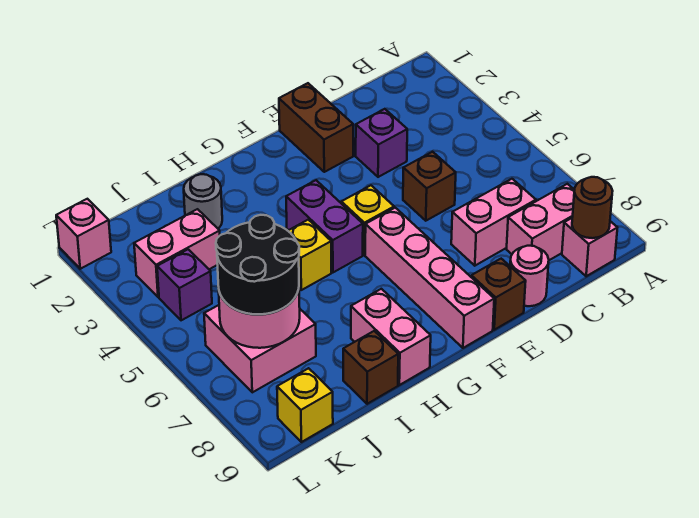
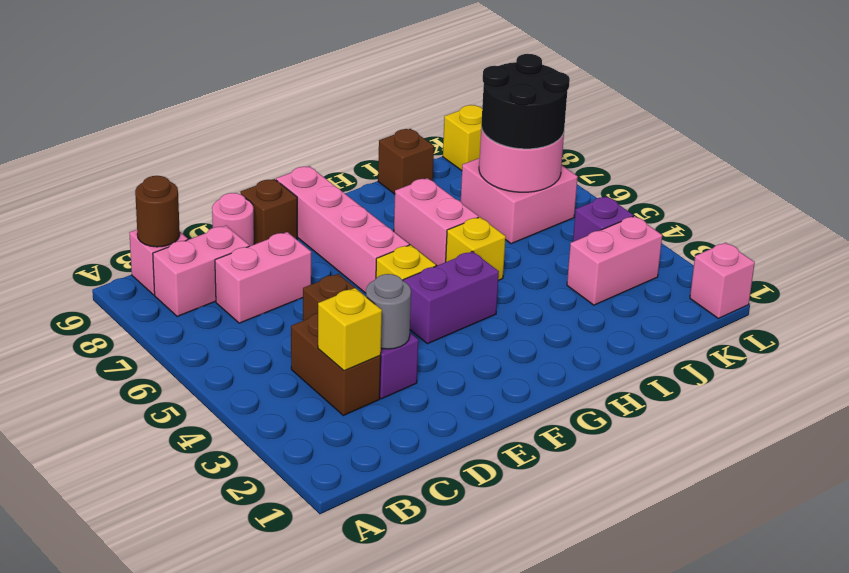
none -> yellow brick C3 level 2
brown brick E1:E2 level 1 -> brown brick C3:C4 level 1
purple brick G4:G5 level 1 -> purple brick F4:G4 level 1
pink brick H8:H9 level 1 -> pink brick H6:H7 level 1
grey round brick I2 level 1 -> grey round brick D3 level 2

